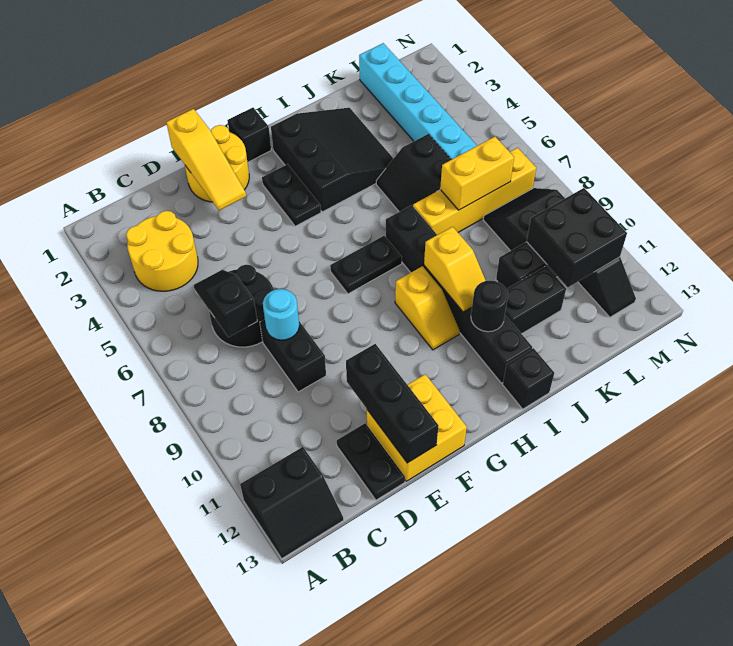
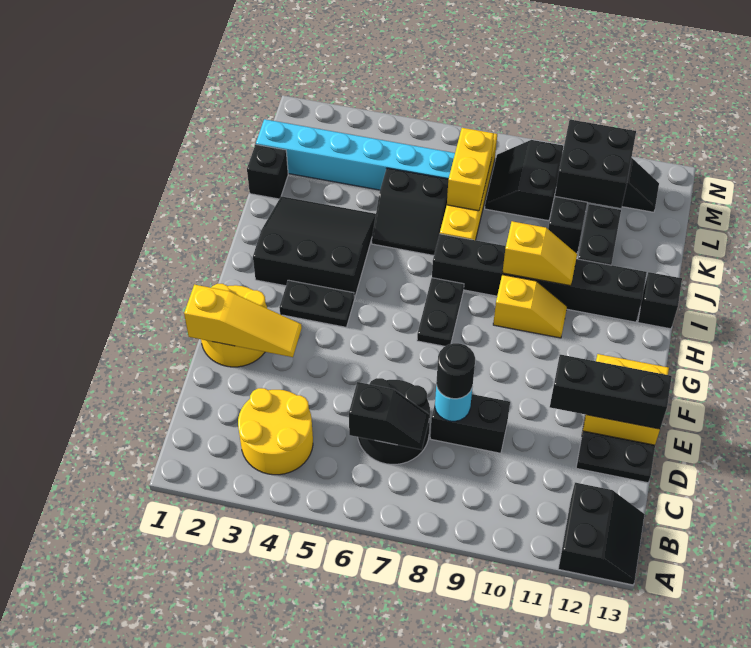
black slope C6:C7 level 2 top 7 -> black slope C6:C7 level 2 top 6
black brick G1 level 1 -> black brick K1 level 1
black round brick I11 level 2 -> black round brick D8 level 3

